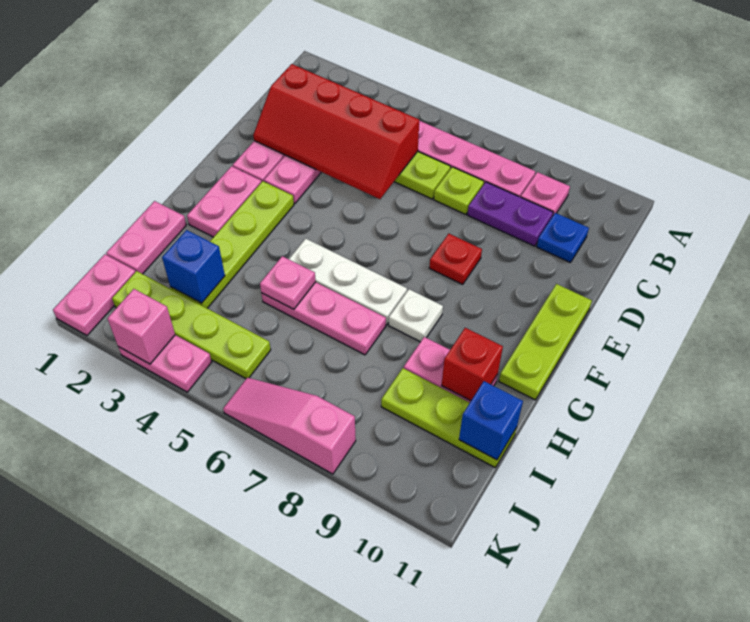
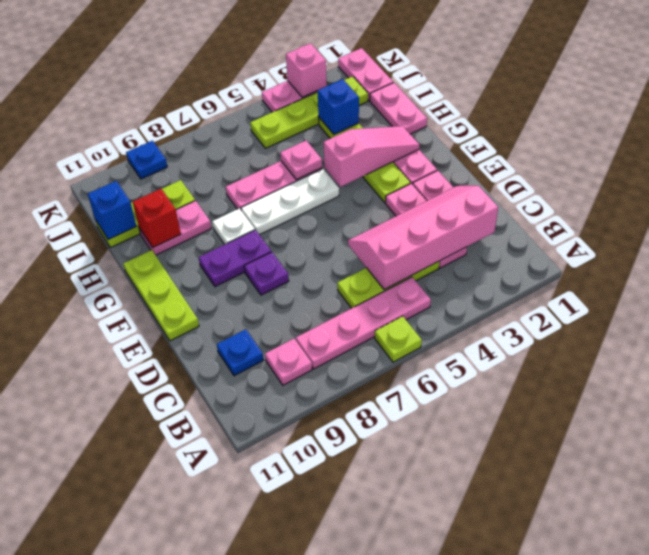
red slope C2:D5 level 2 top C -> pink slope C2:D5 level 2 top C
lime plate C7 level 1 -> lime plate A6 level 1
purple plate C8:C9 level 1 -> purple plate F8:F9 level 1
red plate E8 level 1 -> purple plate E8 level 1
pink slope K6:K8 level 1 top 8 -> pink slope G2:G4 level 2 top 4
none -> blue plate K9 level 1

